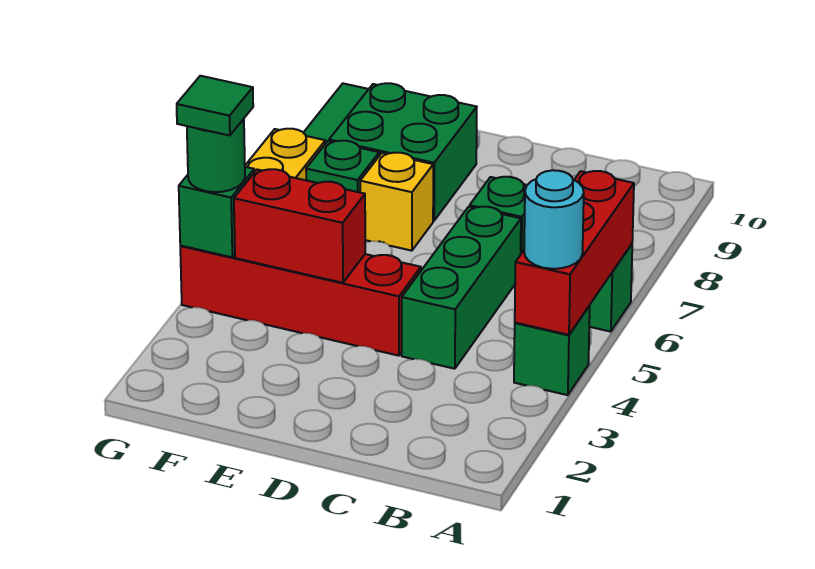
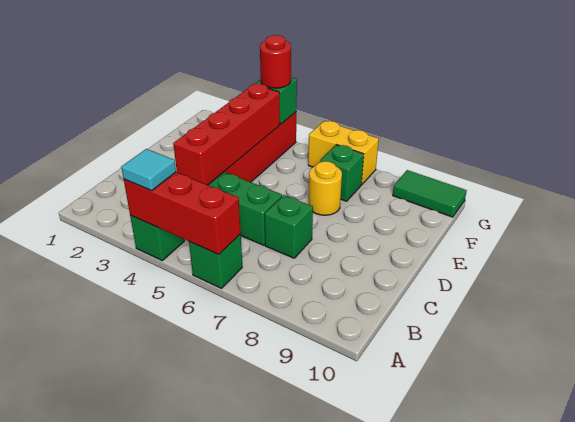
cyan round brick A4 level 3 -> cyan tile A4 level 3
red brick E4:F4 level 2 -> red brick C4:F4 level 2
yellow brick E7 level 1 -> yellow round brick E7 level 1
green brick E8:F9 level 1 -> none
green round brick G4 level 3 -> red round brick G4 level 3
green tile G4 level 4 -> none

